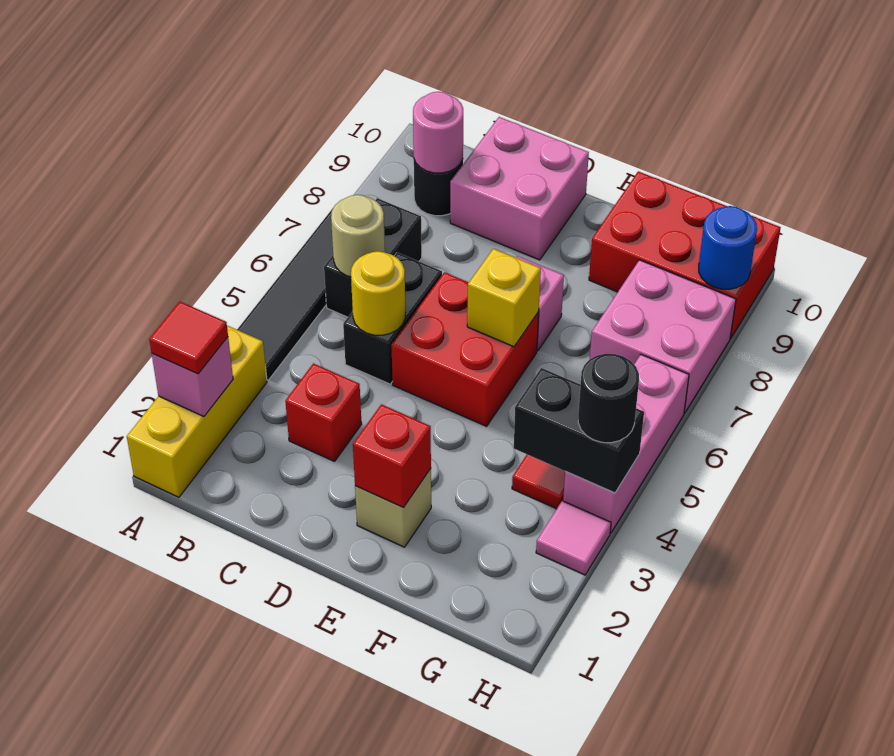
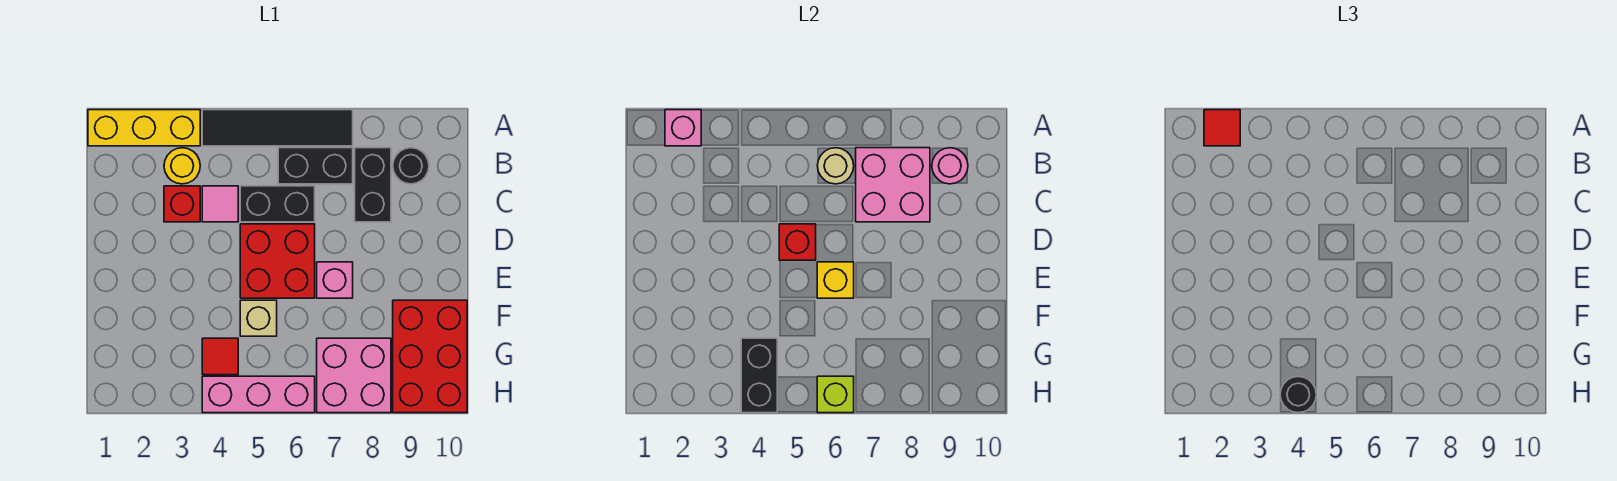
none -> black brick B8:C8 level 1
yellow round brick C5 level 2 -> yellow round brick B3 level 1
pink brick C9:D10 level 1 -> pink brick B7:C8 level 2
tan brick E2 level 1 -> tan brick F5 level 1
red brick E2 level 2 -> red brick D5 level 2
pink tile H3 level 1 -> pink tile C4 level 1
none -> lime brick H6 level 2
blue round brick H9 level 2 -> none

